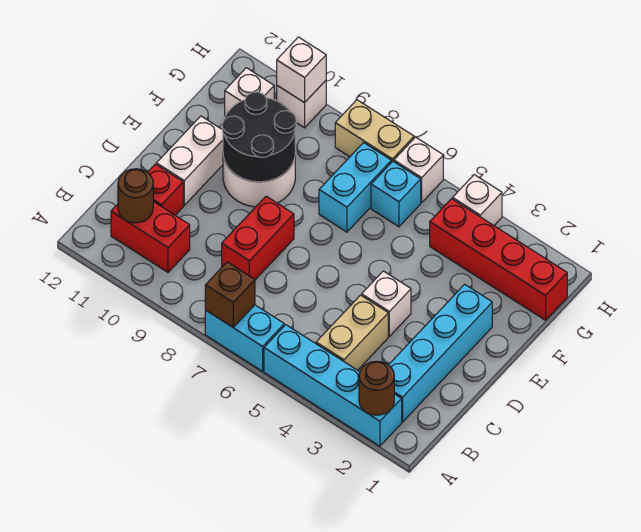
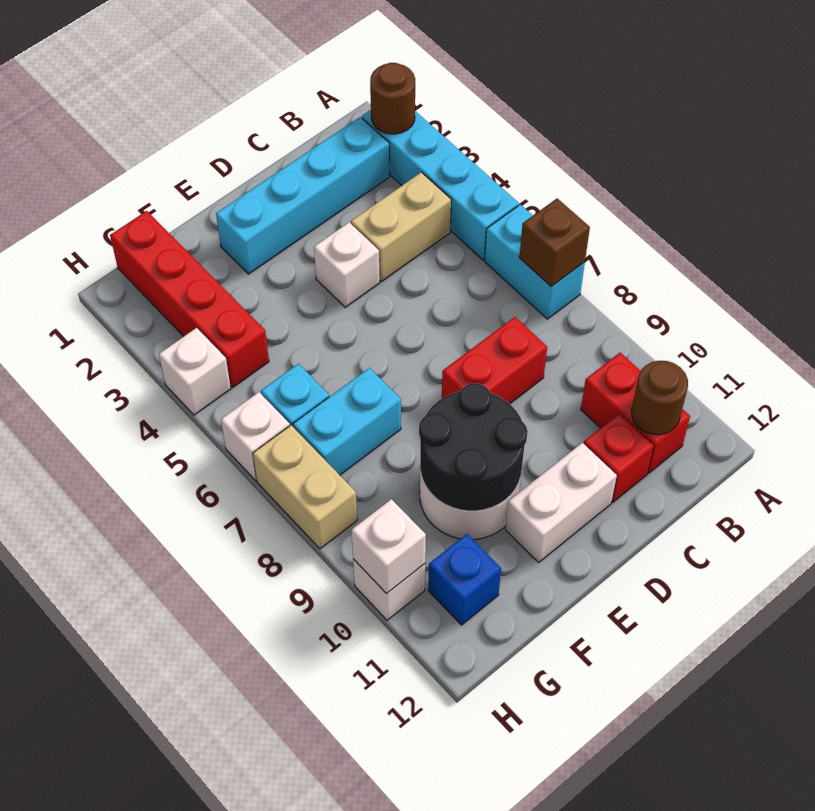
white brick G11 level 1 -> blue brick G11 level 1

